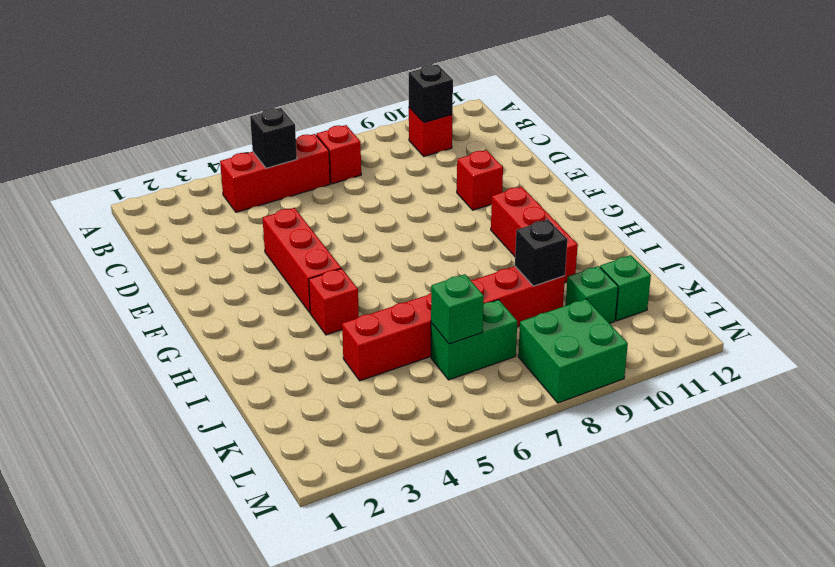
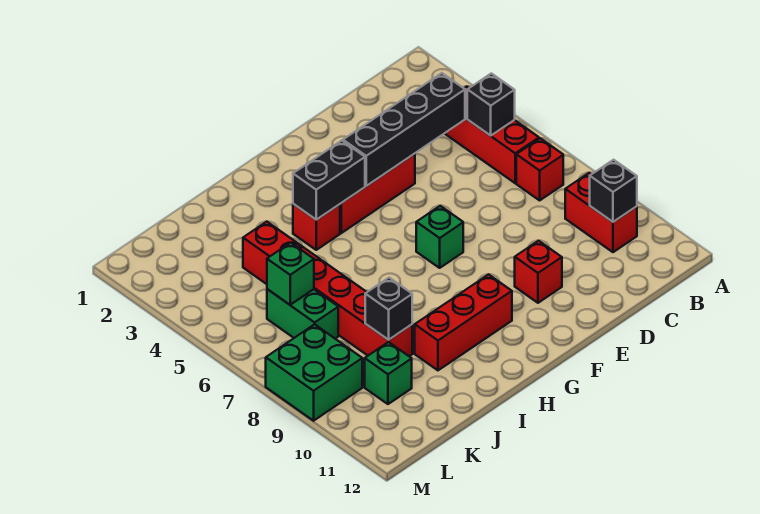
red brick B10 level 1 -> red brick B9:B10 level 1
none -> black brick C4:F4 level 2
none -> black brick G4:H4 level 2
green brick K11 level 1 -> green brick F7 level 1

